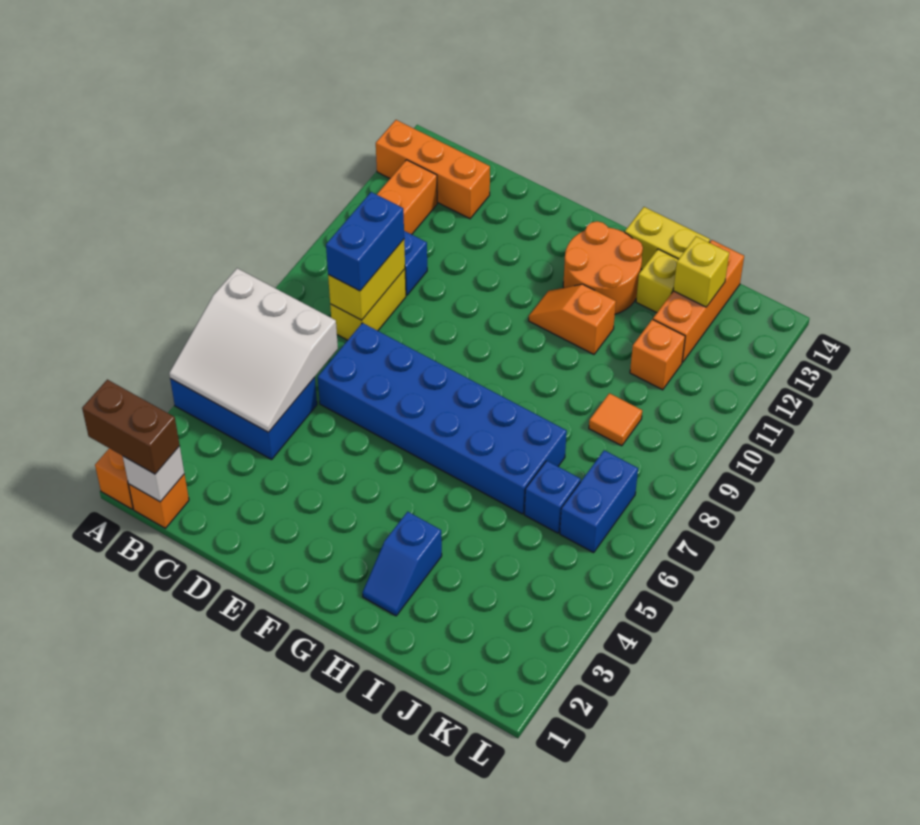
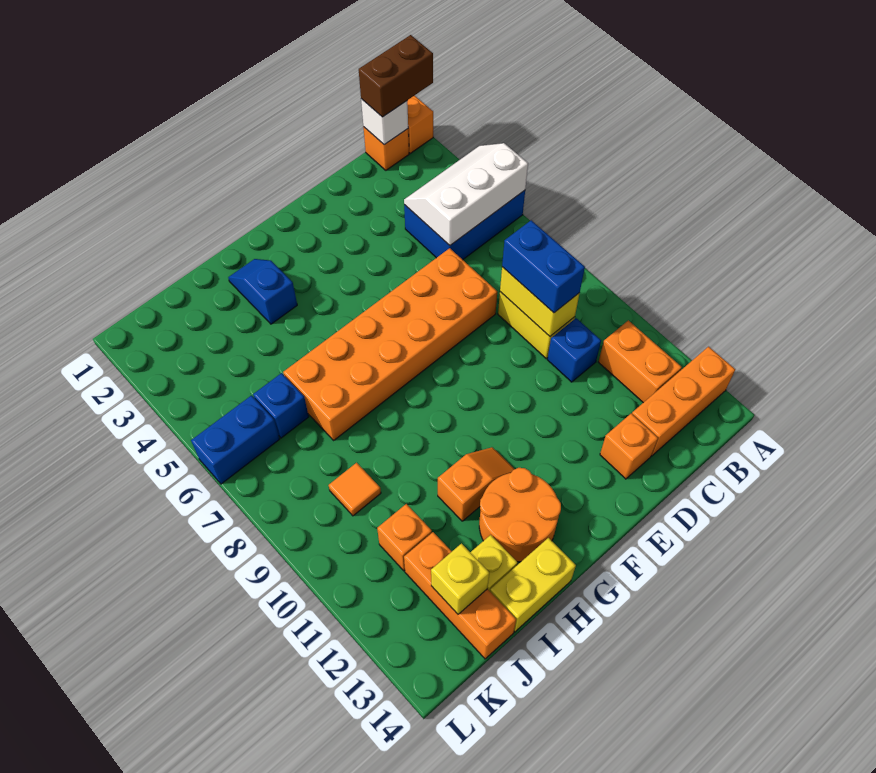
white slope A4:C6 level 2 top 6 -> white slope A4:C5 level 2 top 5
blue brick D6:I7 level 1 -> orange brick D6:I7 level 1
none -> orange brick D13 level 1
blue brick K6:K7 level 1 -> blue brick K6:L6 level 1

